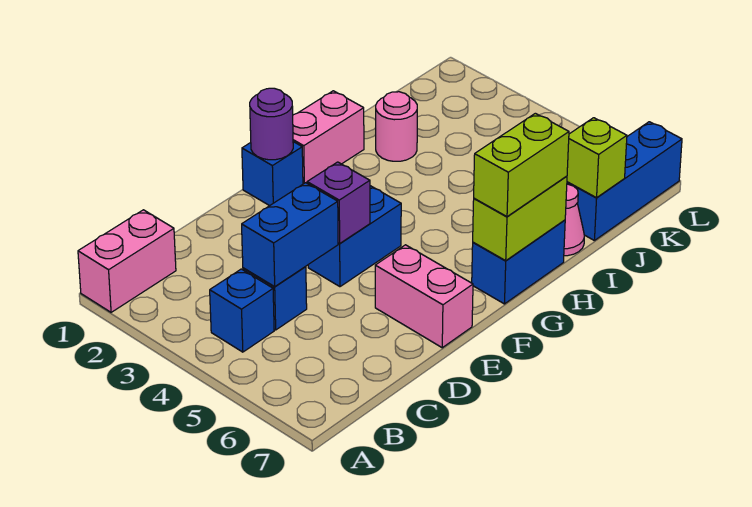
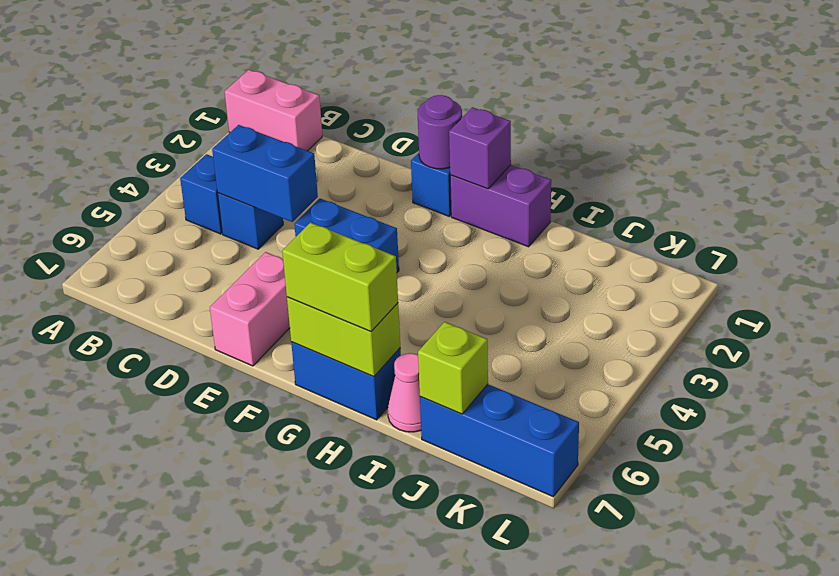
purple brick E4 level 2 -> purple brick G1 level 2
pink brick G1:H1 level 1 -> purple brick G1:H1 level 1
pink round brick I2 level 1 -> none

